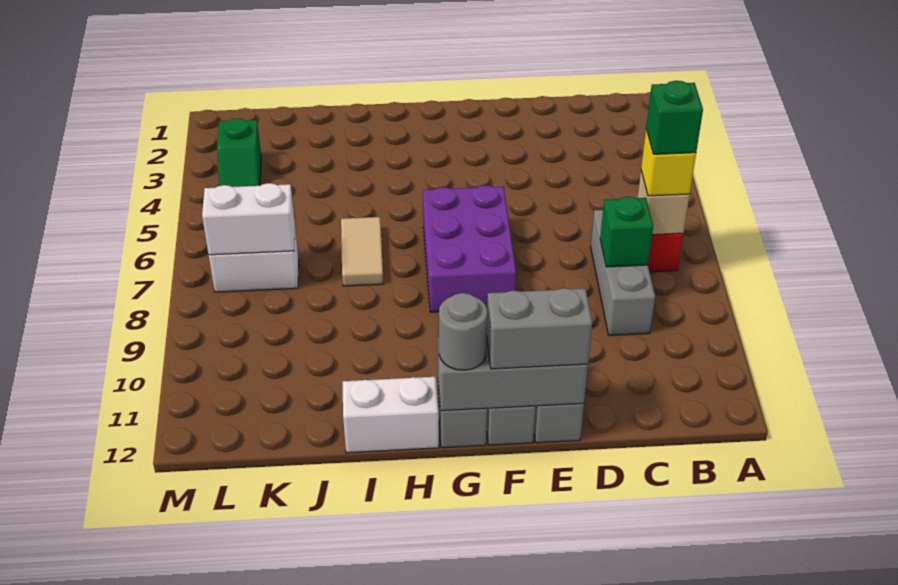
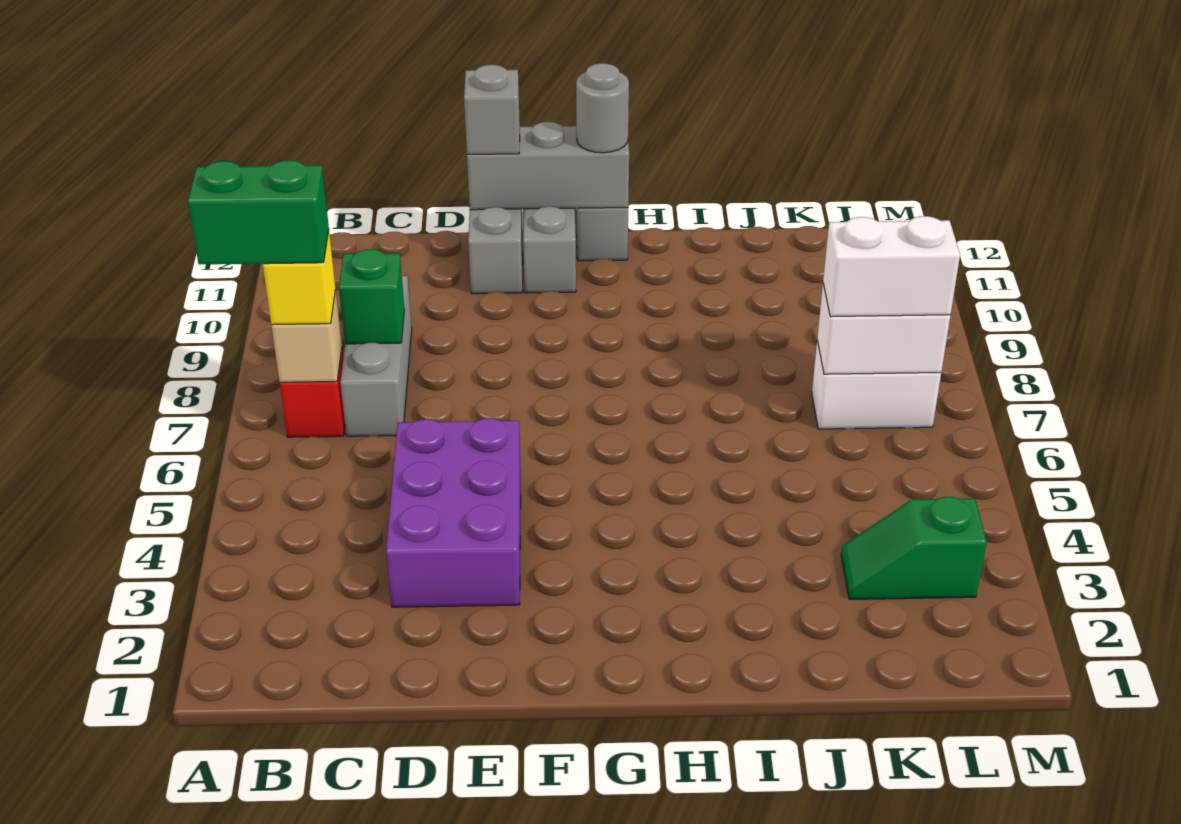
green brick B7 level 4 -> green brick A7:B7 level 4
grey brick E12:F12 level 3 -> grey brick E12 level 3
purple brick F6:G8 level 1 -> purple brick D3:E5 level 1
white brick H12:I12 level 1 -> white brick K7:L7 level 3
tan tile I6:I7 level 1 -> none
green slope L3:L4 level 1 top 3 -> green slope K3:L3 level 1 top L

